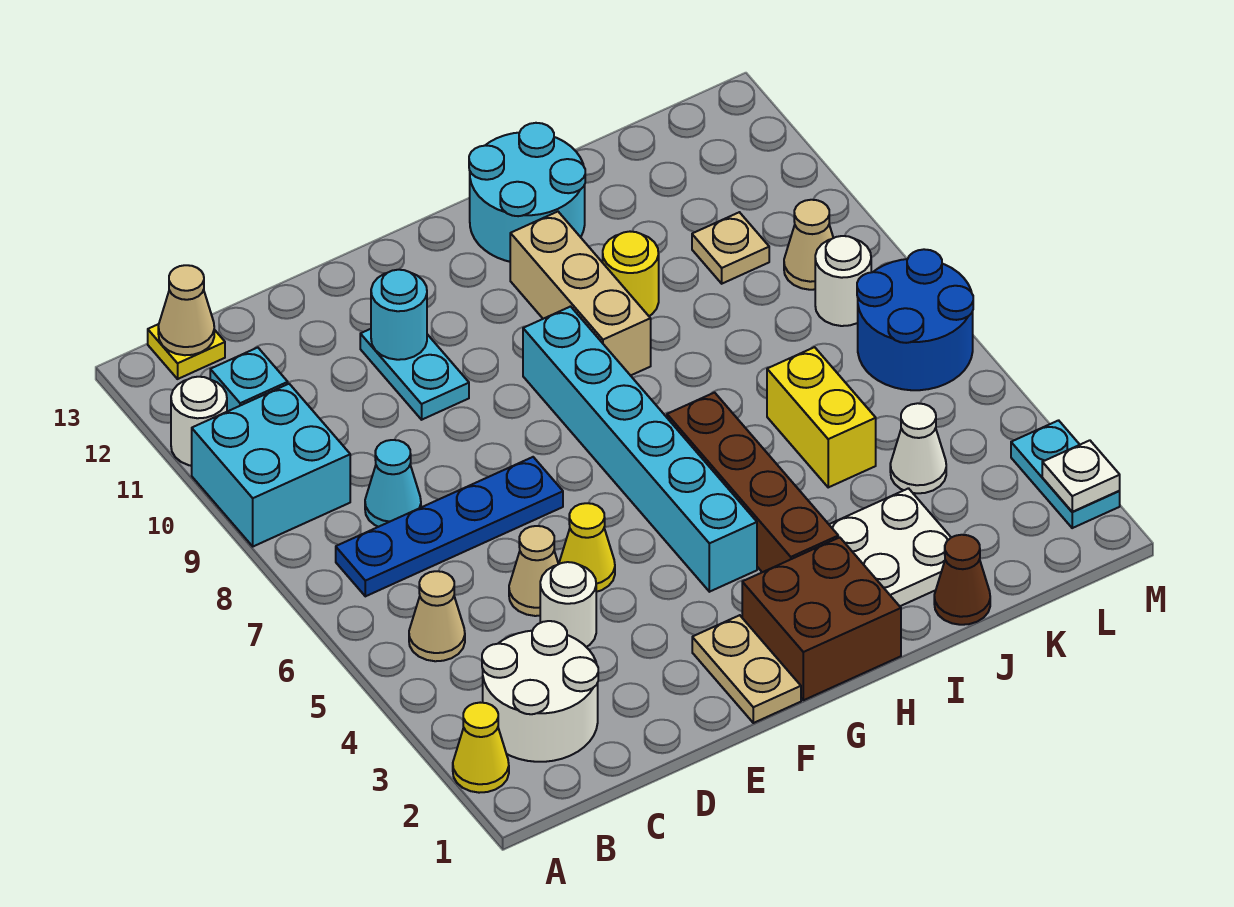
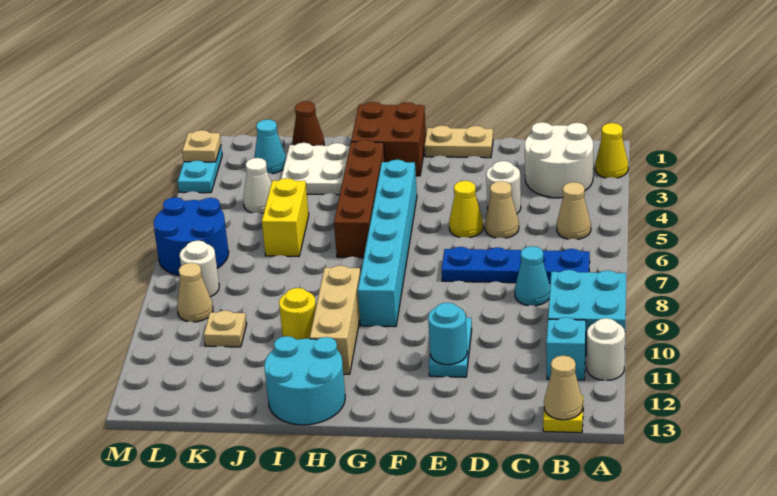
tan plate F1:F2 level 1 -> tan plate E1:F1 level 1
none -> cyan cone K2 level 1
white plate M2 level 2 -> tan plate M2 level 2

